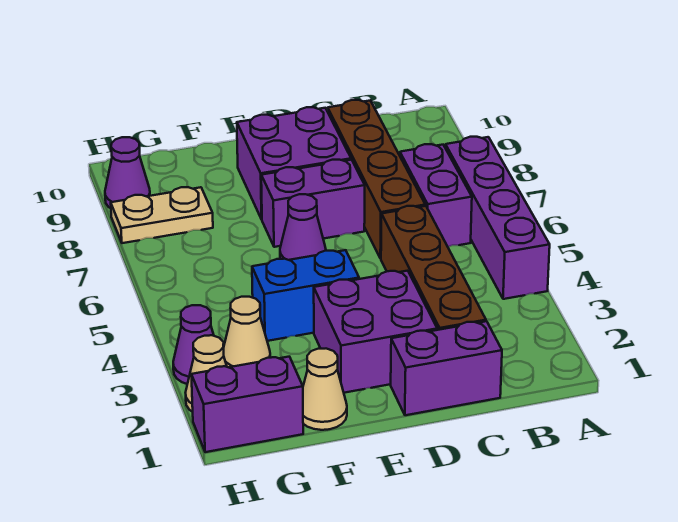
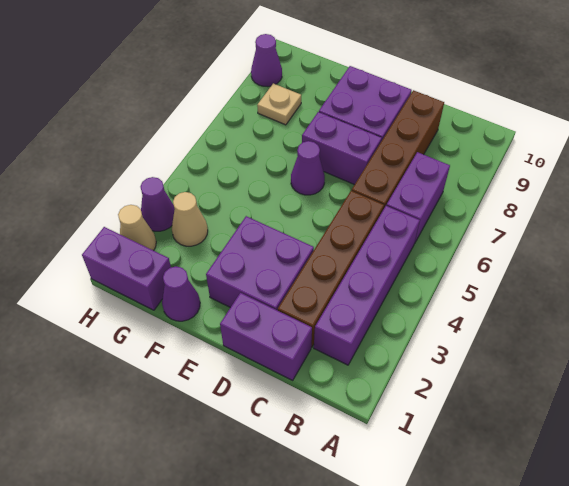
purple brick A4:A7 level 1 -> purple brick B2:B5 level 1
blue brick E4:F4 level 1 -> none
tan cone F1 level 1 -> purple cone F1 level 1
tan plate G8:H8 level 1 -> tan plate G8 level 1

